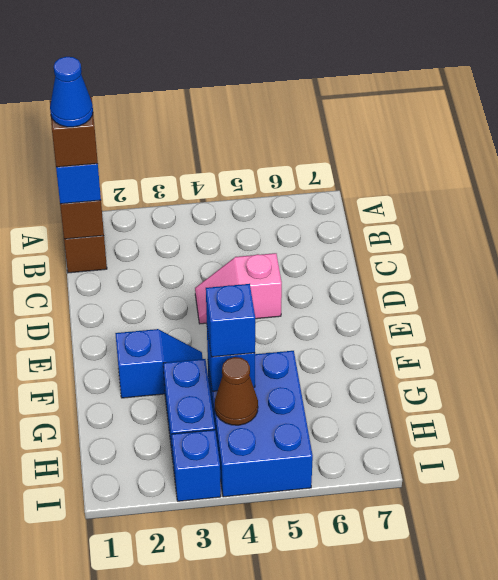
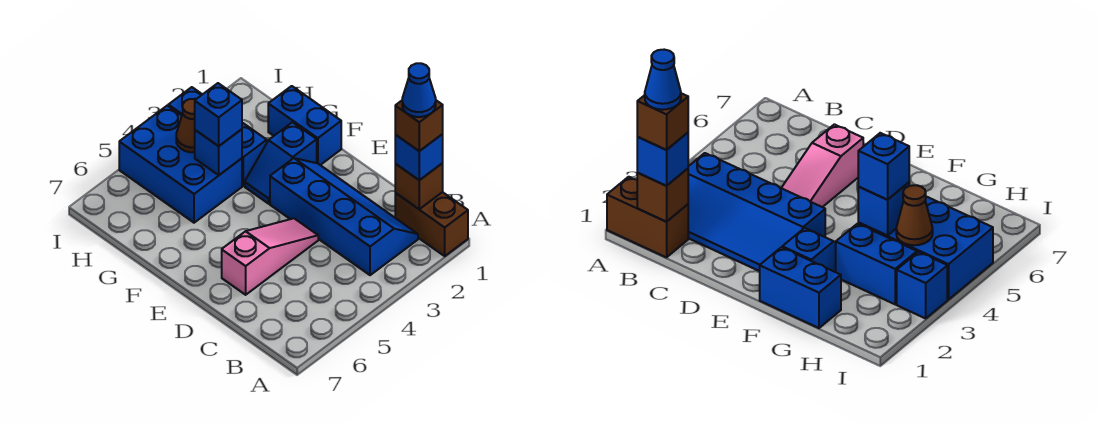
none -> blue slope B2:E3 level 1 top 3
pink slope D4:D5 level 1 top 5 -> pink slope D4:D6 level 1 top 6
none -> blue brick F1:G1 level 1

